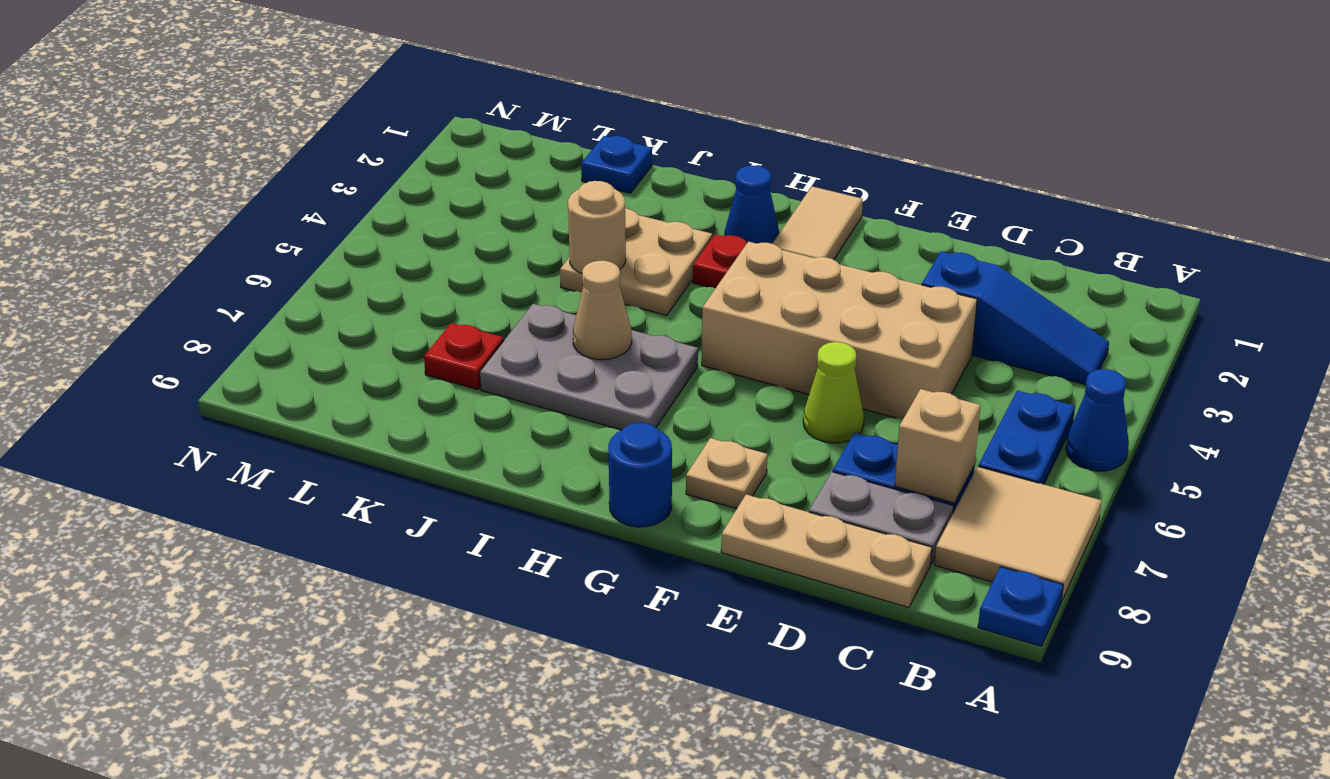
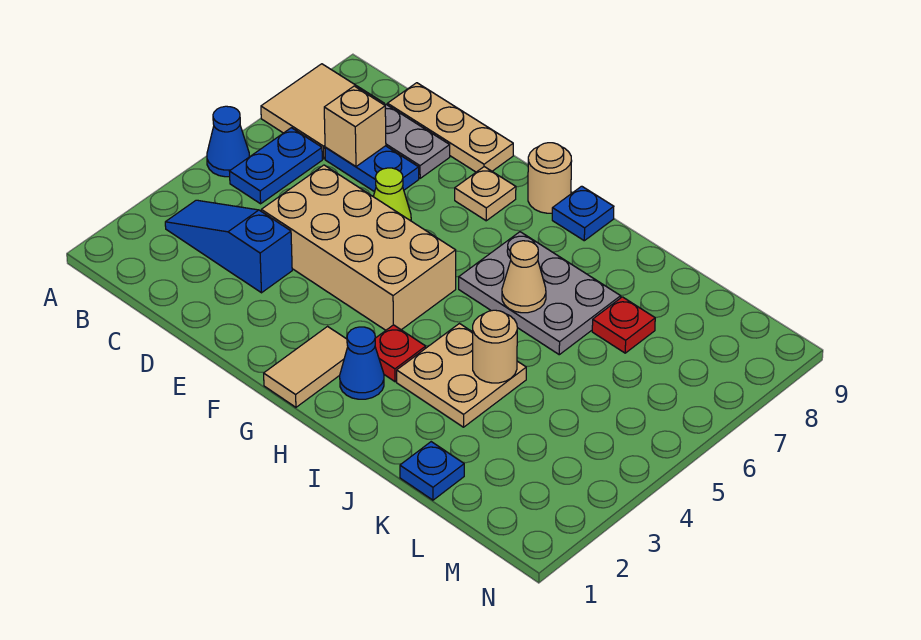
blue plate A9 level 1 -> blue plate H9 level 1
blue round brick G9 level 1 -> tan round brick G9 level 1

